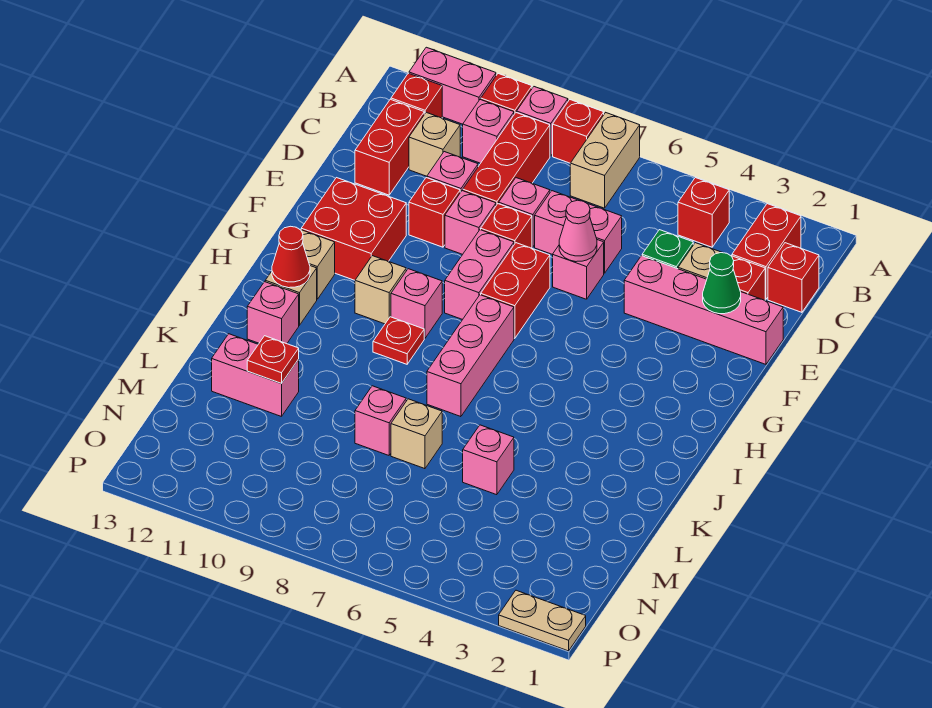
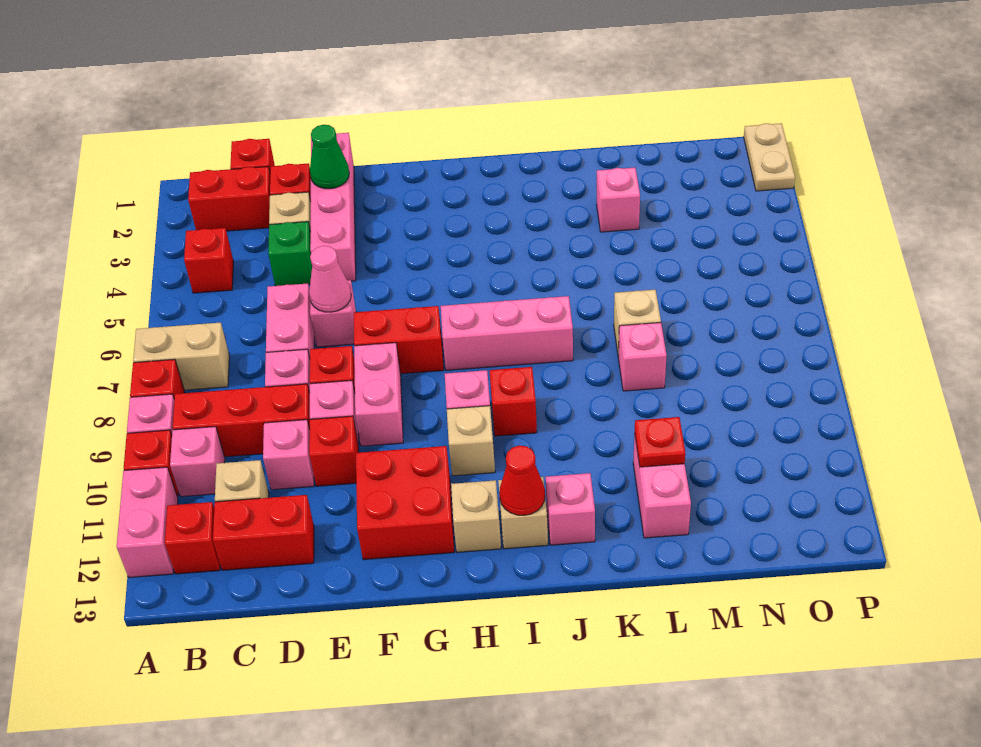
pink brick F8:G8 level 1 -> pink brick F8:F9 level 1
red plate I9 level 1 -> red brick I9 level 1
pink brick L5 level 1 -> pink brick L3 level 1

